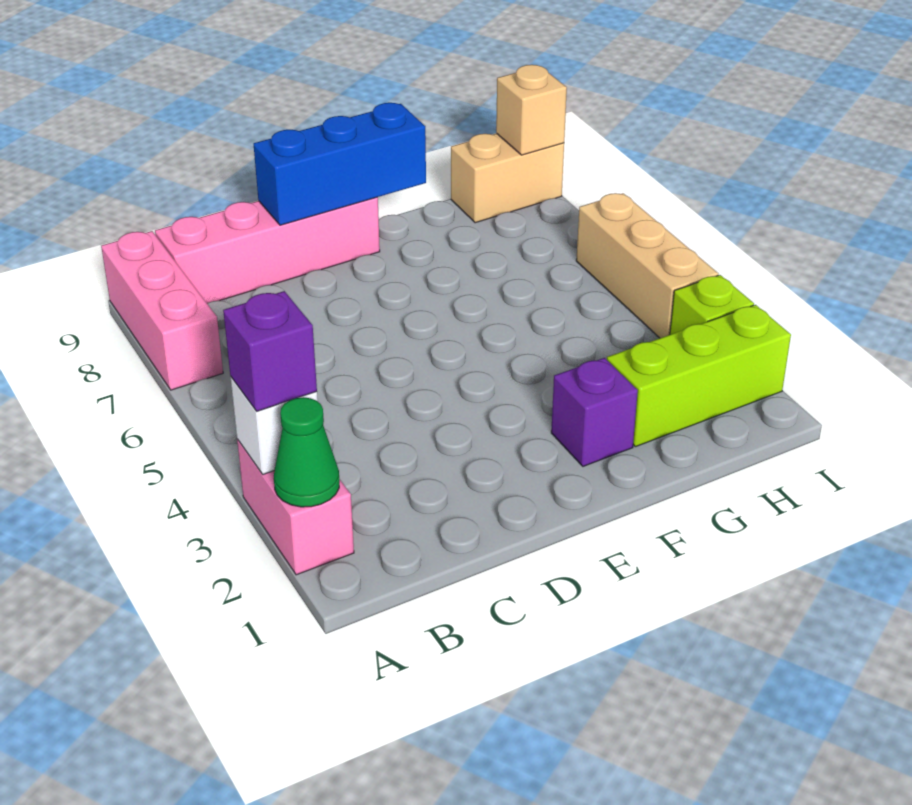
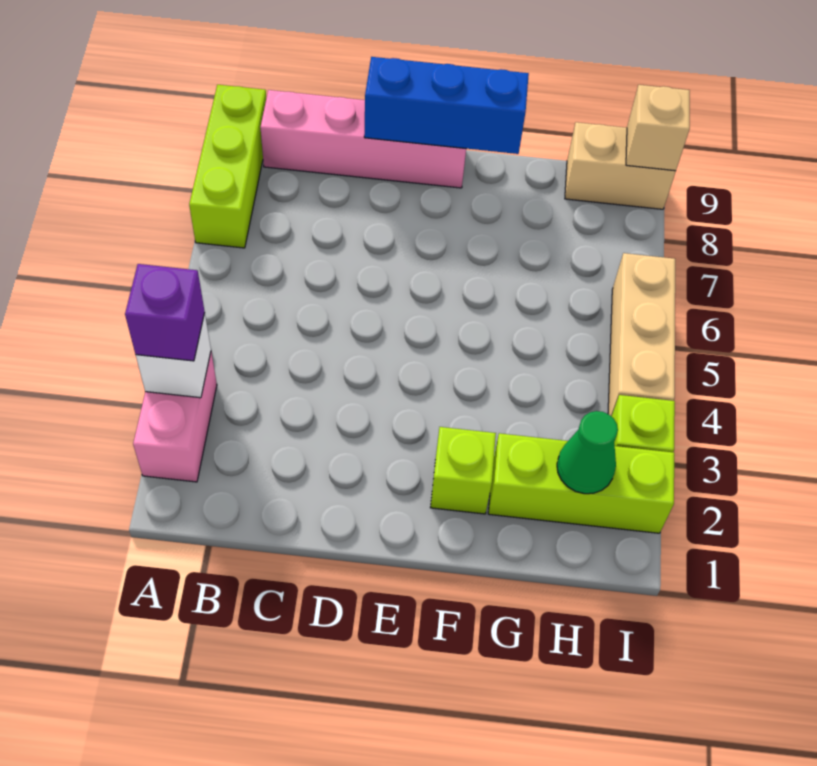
green cone A2 level 2 -> green cone H2 level 2
pink brick A7:A9 level 1 -> lime brick A7:A9 level 1
purple brick F2 level 1 -> lime brick F2 level 1

